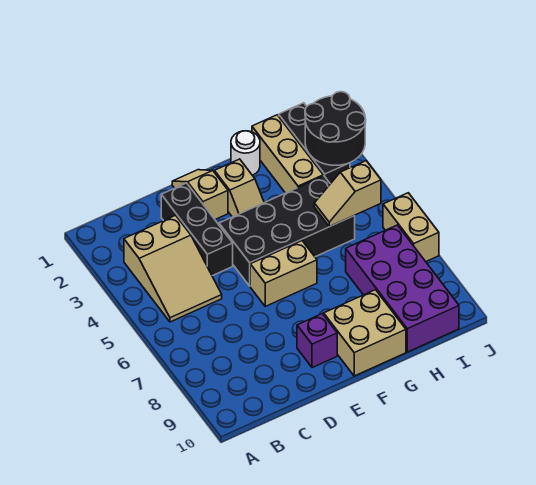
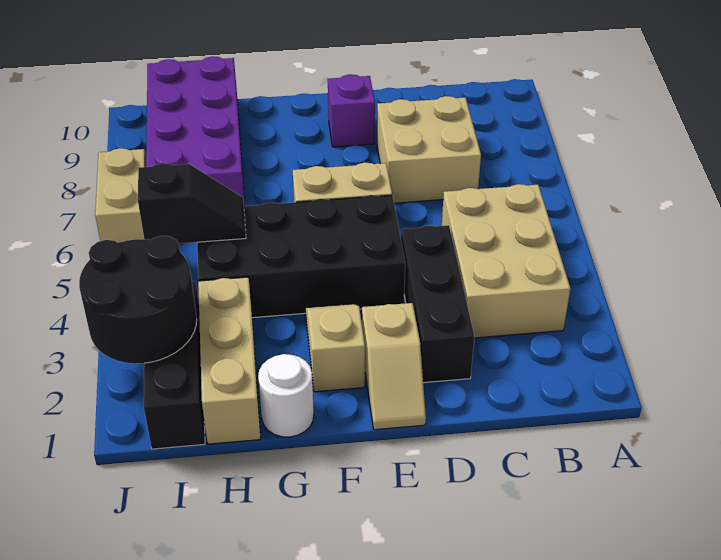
tan slope B3:C5 level 1 top 3 -> tan brick B3:C5 level 1
tan brick F9:G10 level 1 -> tan brick C7:D8 level 1
tan slope H5:I5 level 2 top I -> black slope H5:I5 level 2 top I

